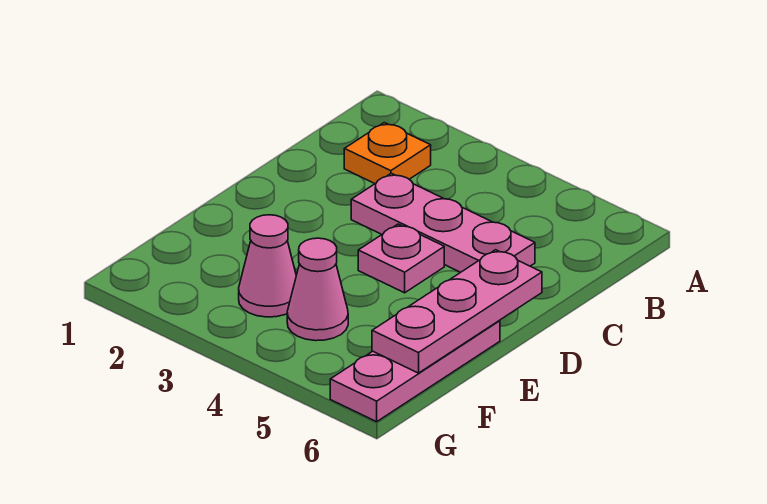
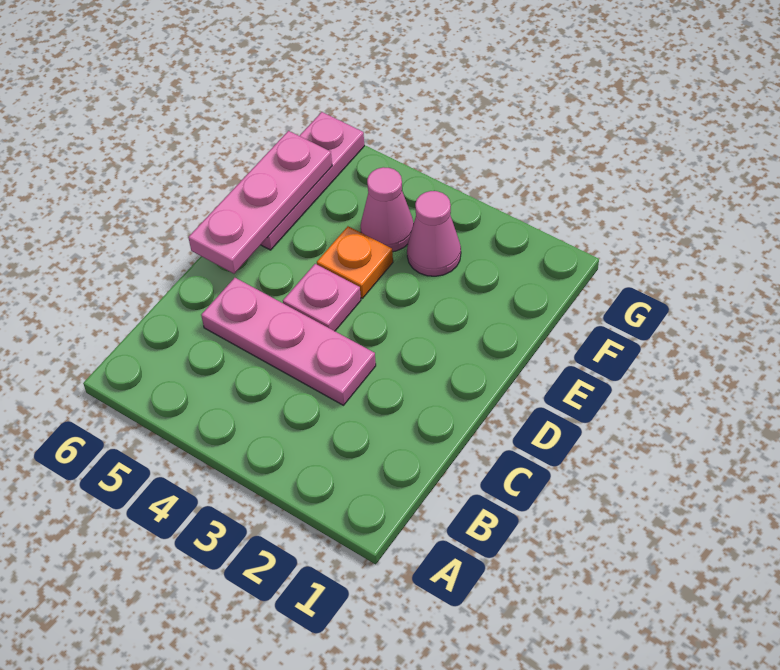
orange plate B2 level 1 -> orange plate E4 level 1

